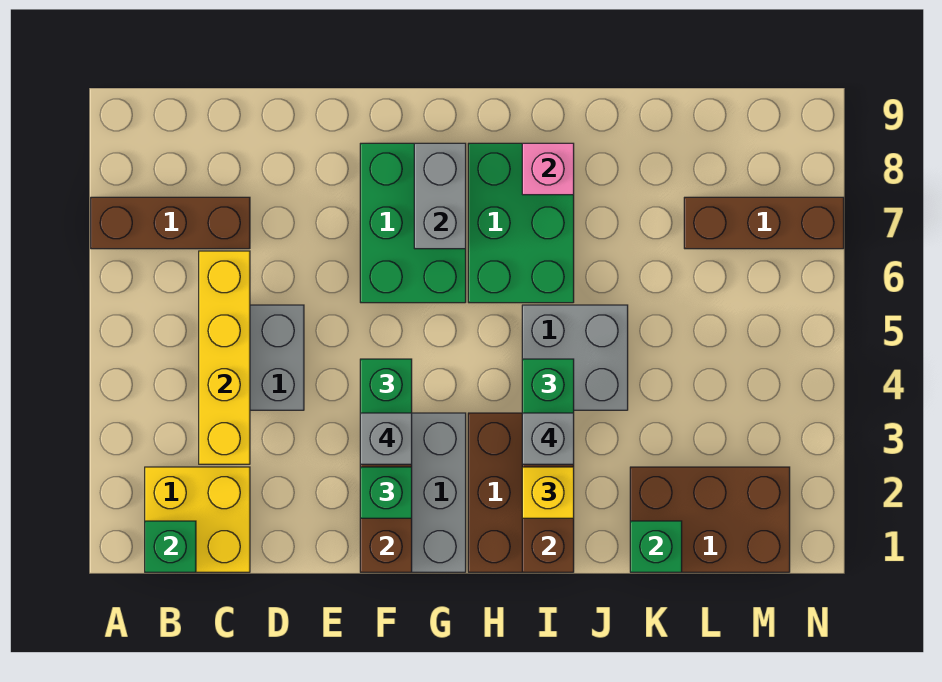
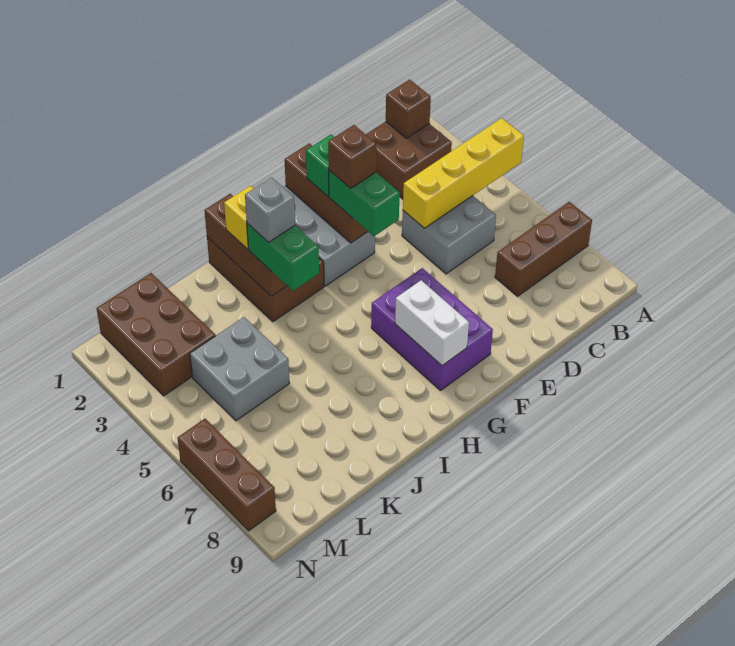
yellow brick B1:C2 level 1 -> brown brick B1:C2 level 1
green brick B1 level 2 -> brown brick B1 level 2
yellow brick C3:C6 level 2 -> yellow brick A4:D4 level 2
grey brick F3 level 4 -> brown brick F3 level 4
green brick F6:G8 level 1 -> purple brick F6:G8 level 1
grey brick G7:G8 level 2 -> white brick G7:G8 level 2
green brick H6:I8 level 1 -> none
grey brick I4:J5 level 1 -> grey brick K4:L5 level 1
pink brick I8 level 2 -> none
brown brick K1:M2 level 1 -> brown brick L1:M3 level 1
green brick K1 level 2 -> none
brown brick L7:N7 level 1 -> brown brick N6:N8 level 1

